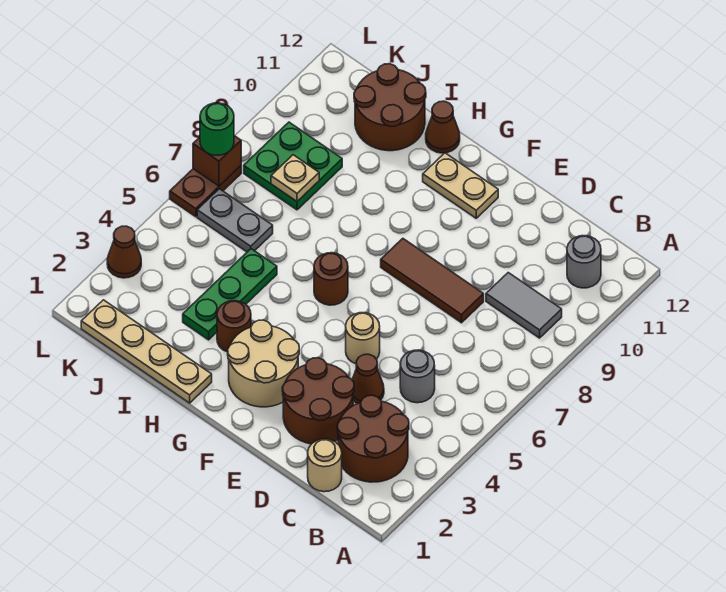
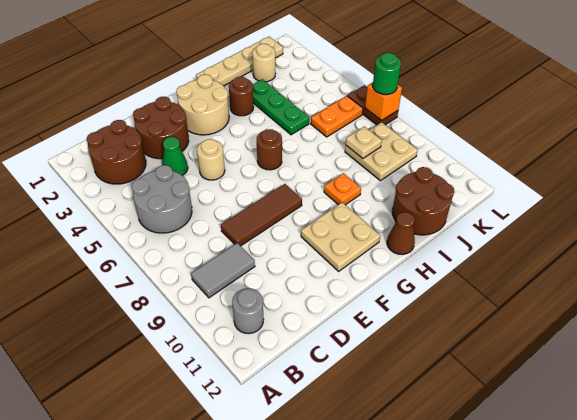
tan round brick C1 level 1 -> tan round brick J2 level 1
grey round brick C5 level 1 -> grey round brick B5:C6 level 1
brown cone D4 level 1 -> green cone D4 level 1
tan plate F11:G11 level 1 -> tan plate F10:G11 level 1
none -> orange plate H9 level 1
grey plate J6:K6 level 1 -> orange plate J6:K6 level 1
green plate J8:K9 level 1 -> tan plate J8:K9 level 1
brown cone L3 level 1 -> none
brown brick L7 level 2 -> orange brick L7 level 2

